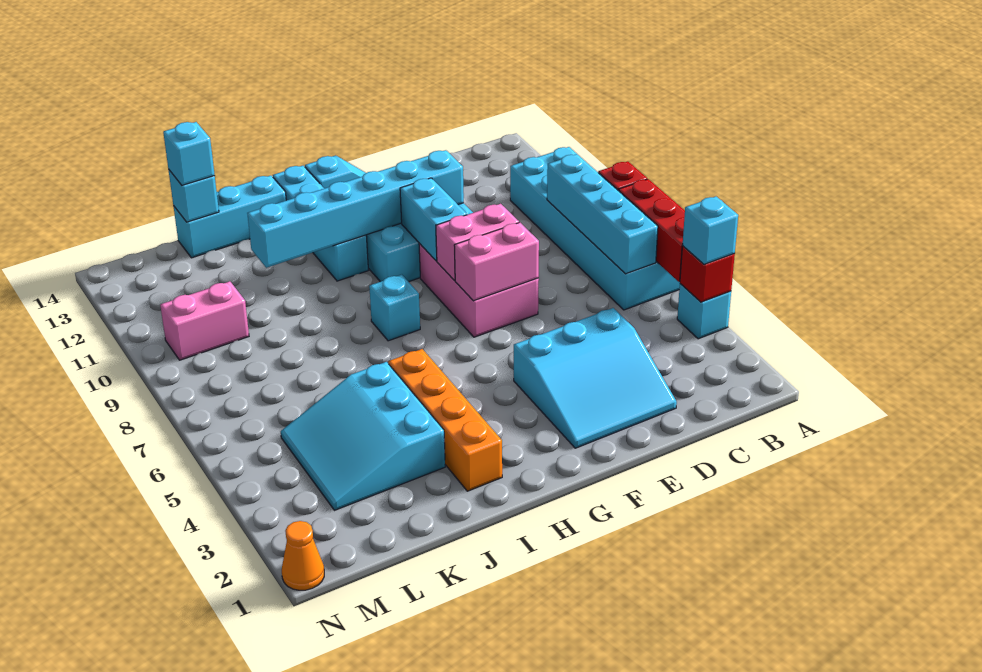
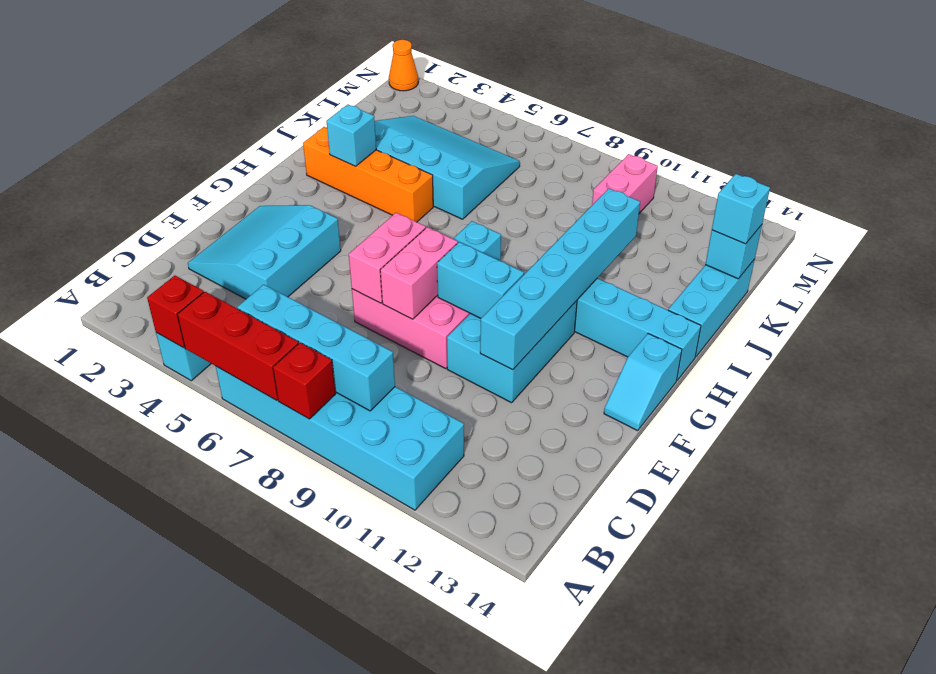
cyan brick A4 level 3 -> cyan brick I3 level 2
cyan slope J3:L5 level 1 top J -> cyan slope J3:L6 level 1 top J

